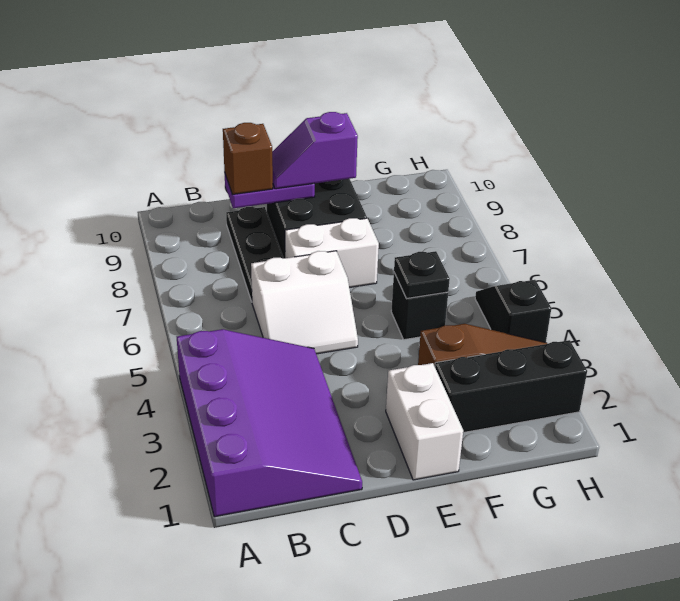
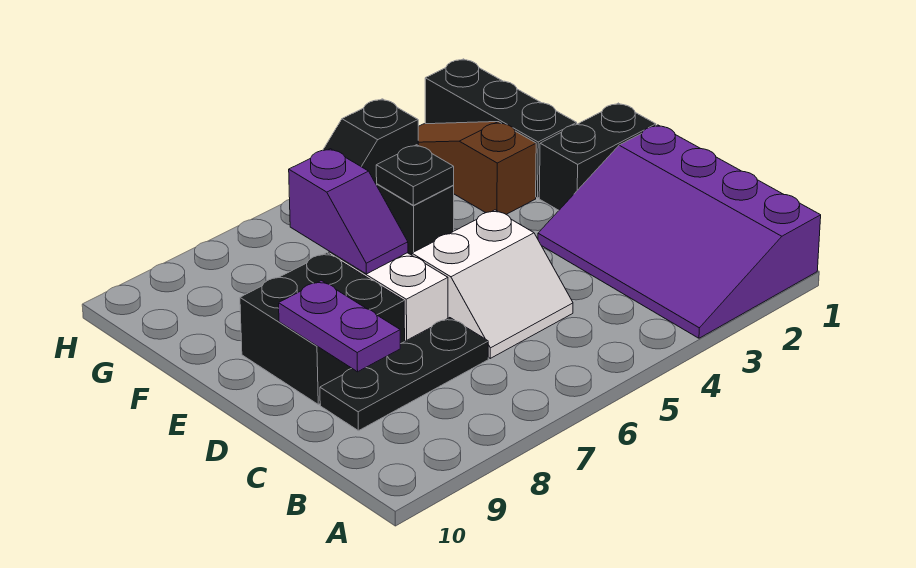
purple slope A1:C4 level 1 top A -> purple slope A1:D3 level 1 top 1
white slope C5:D6 level 1 top 6 -> white slope C5:D6 level 1 top D
brown brick C9 level 3 -> none
purple slope D9:E9 level 3 top E -> purple slope E7:F7 level 2 top F
white brick E1:E2 level 1 -> black brick E1:E2 level 1

